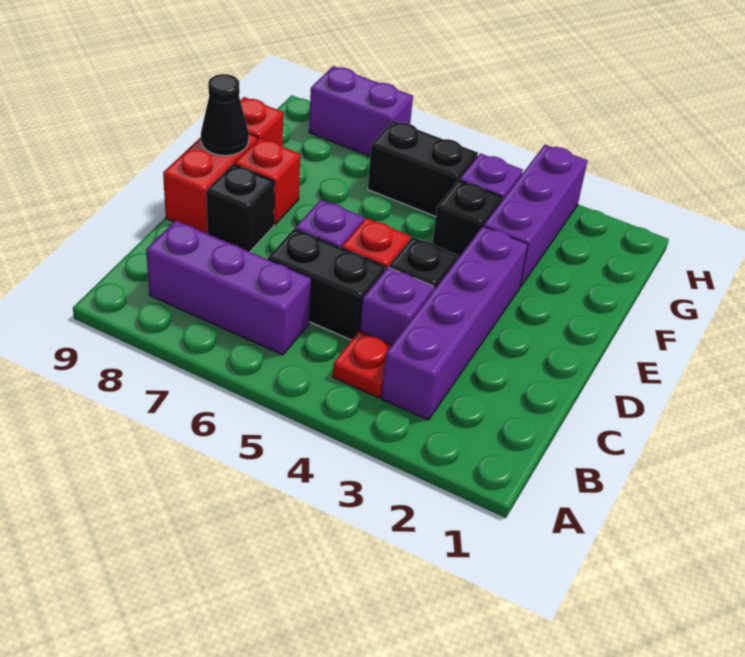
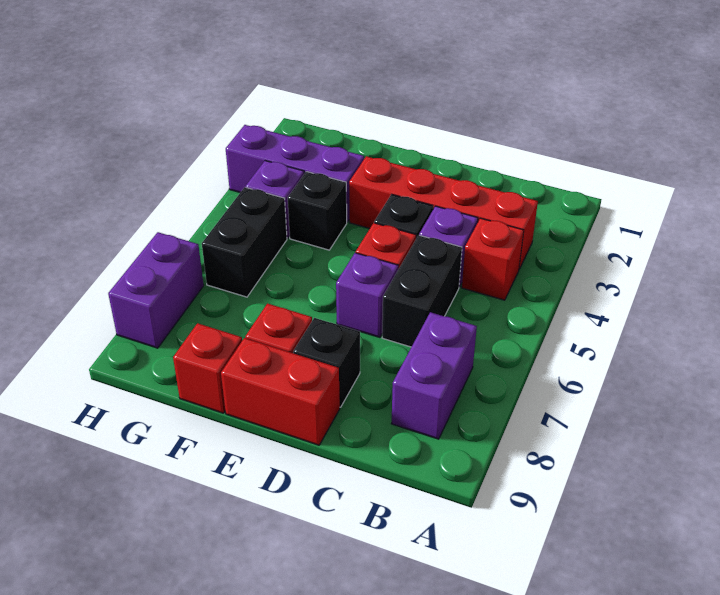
purple brick B3:E3 level 1 -> red brick B3:E3 level 1
red plate B4 level 1 -> red brick B4 level 1
purple brick B6:B8 level 1 -> purple brick B7:B8 level 1
black cone E9 level 2 -> none

